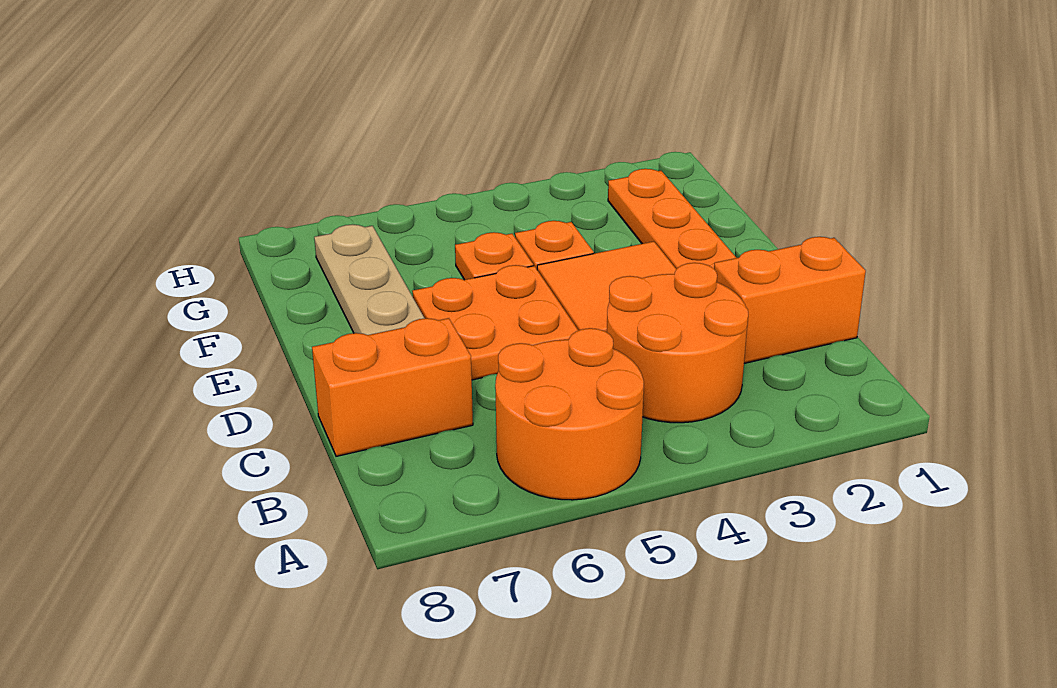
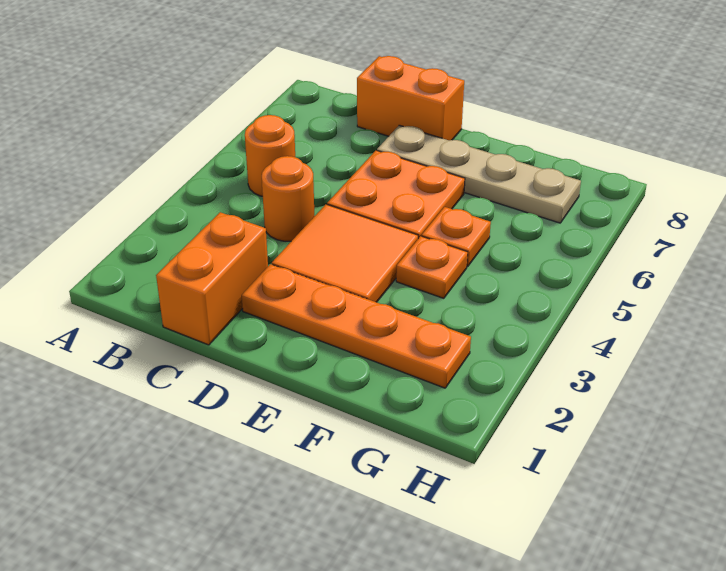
orange round brick A5:B6 level 1 -> orange round brick B5 level 1
orange round brick B3:C4 level 1 -> orange round brick C4 level 1
orange brick C7:C8 level 1 -> orange brick C8:D8 level 1

